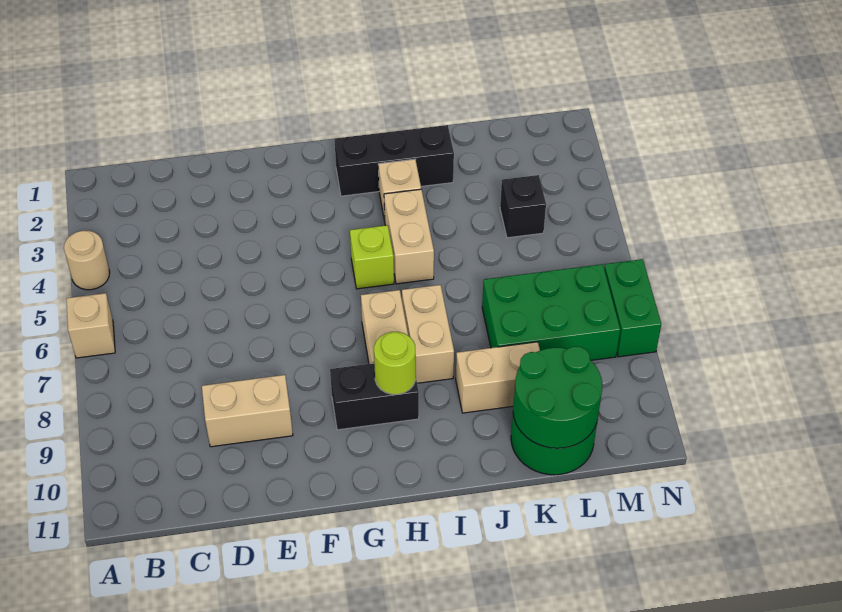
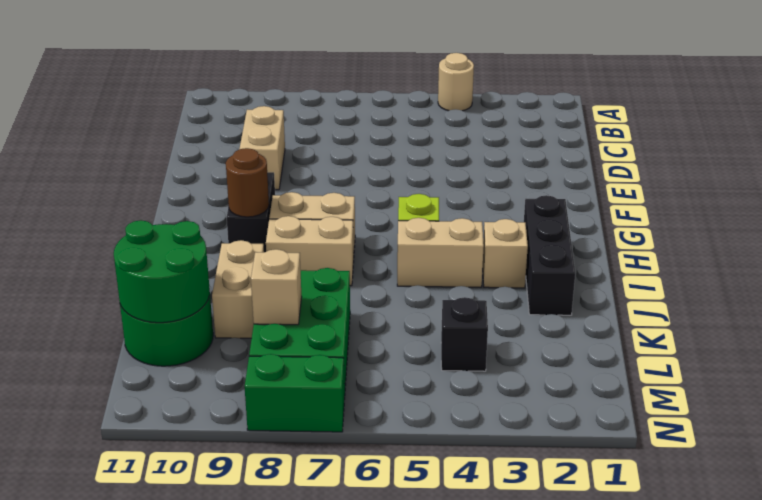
tan brick A6 level 1 -> tan brick L8 level 2
lime round brick H9 level 2 -> brown round brick H9 level 2

